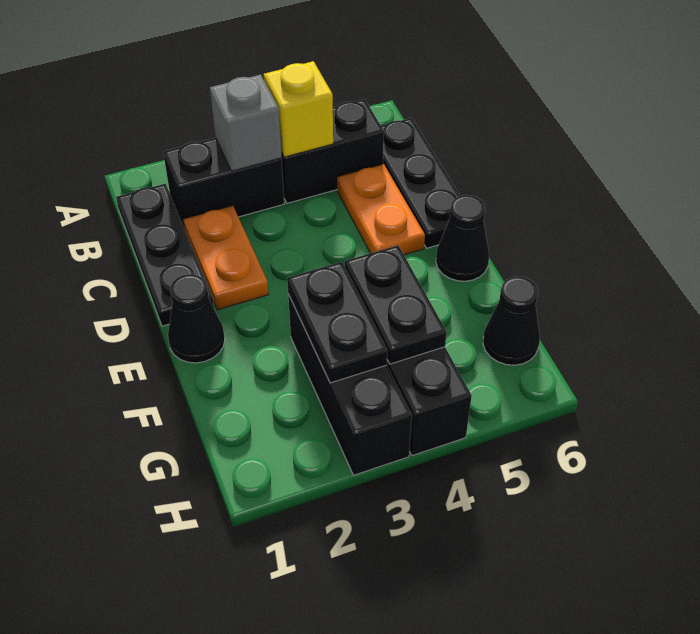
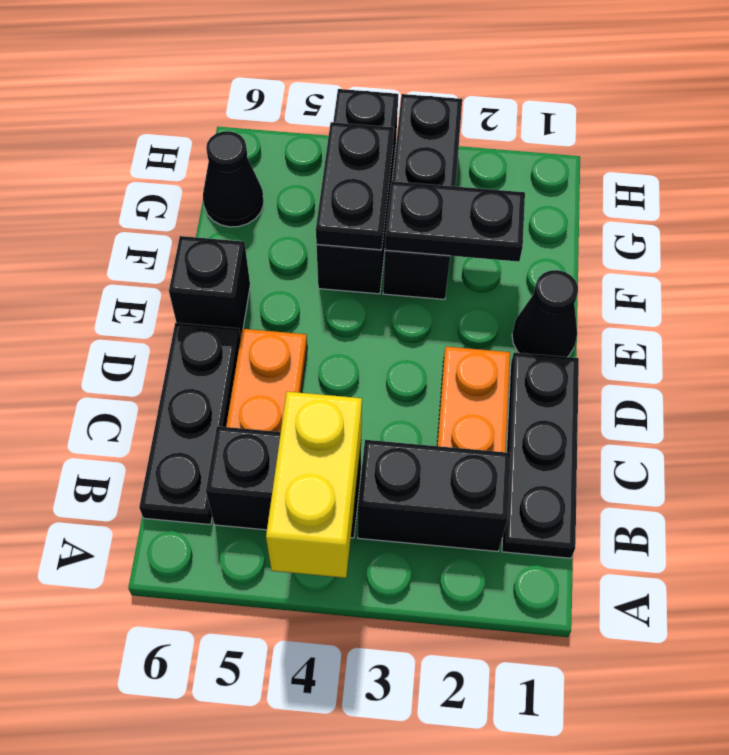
grey brick B3 level 2 -> none
yellow brick B4 level 2 -> yellow brick A4:B4 level 2
black cone E6 level 1 -> black brick E6 level 1
black plate F3:G3 level 2 -> black plate F2:F3 level 2

